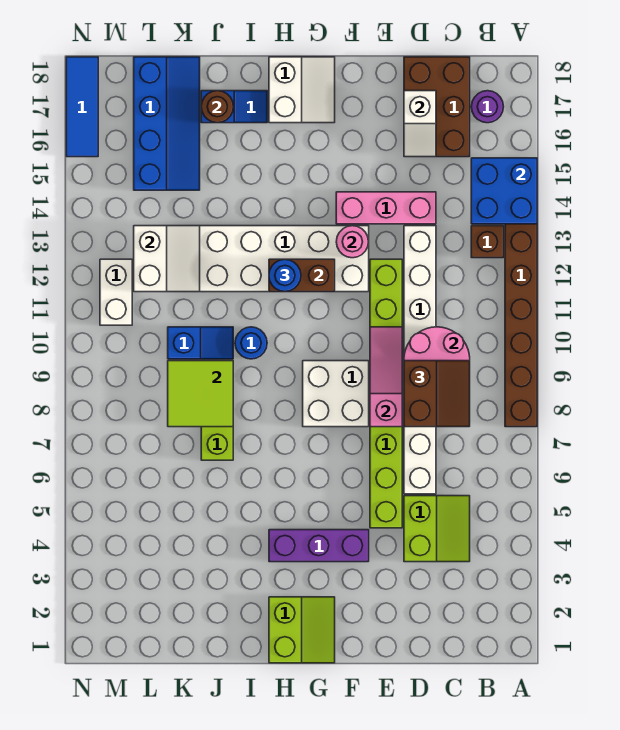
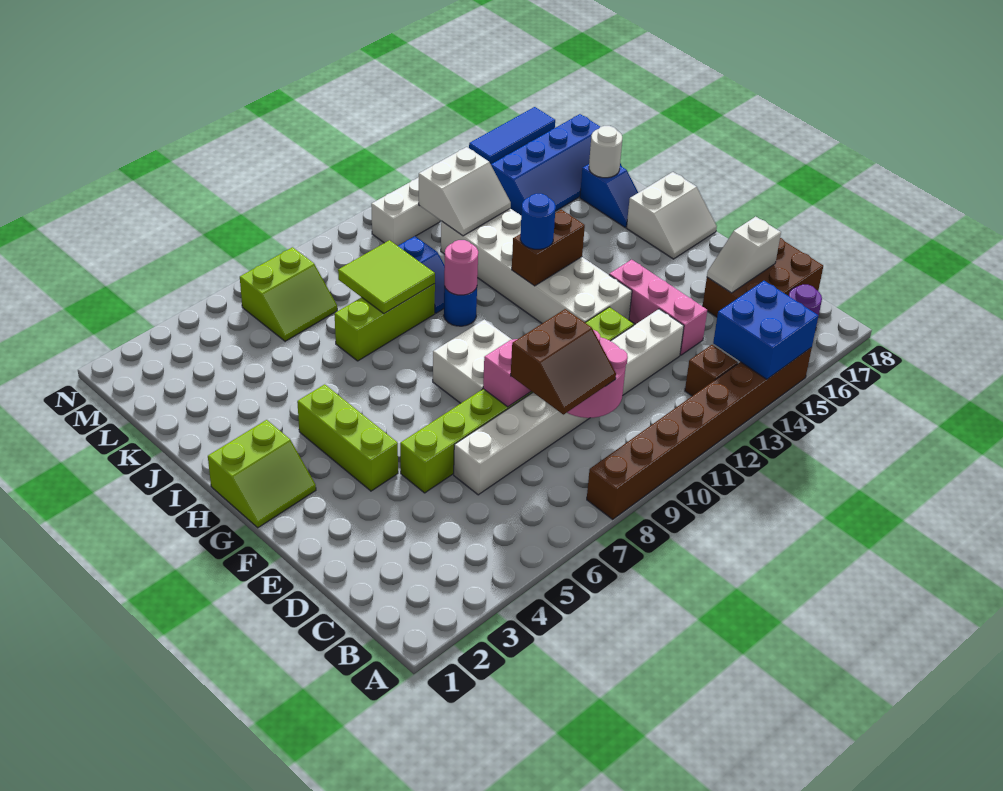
lime slope C4:D5 level 1 top D -> lime slope L6:M7 level 1 top M
purple brick F4:H4 level 1 -> lime brick F4:H4 level 1
pink round brick F13 level 2 -> pink round brick I10 level 2
brown brick G12:H12 level 2 -> brown brick H12:H13 level 2
brown round brick J17 level 2 -> white round brick J17 level 2

